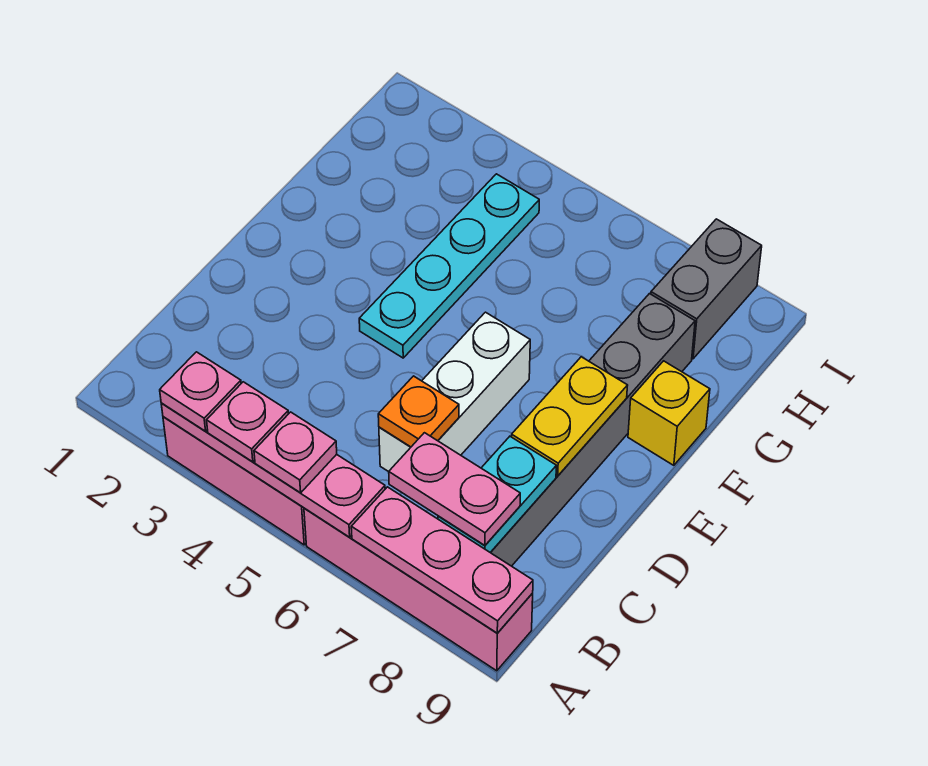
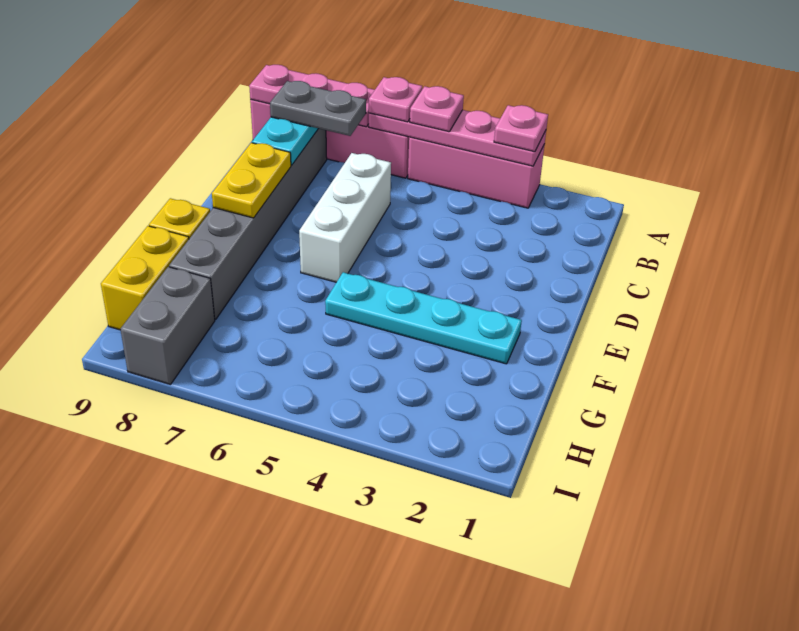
pink plate A4 level 3 -> pink plate A6 level 3
pink plate B7:B8 level 3 -> grey plate B7:B8 level 3
orange plate C6 level 2 -> none
cyan plate E4:H4 level 1 -> cyan plate F2:F5 level 1
none -> yellow brick G9:H9 level 1

